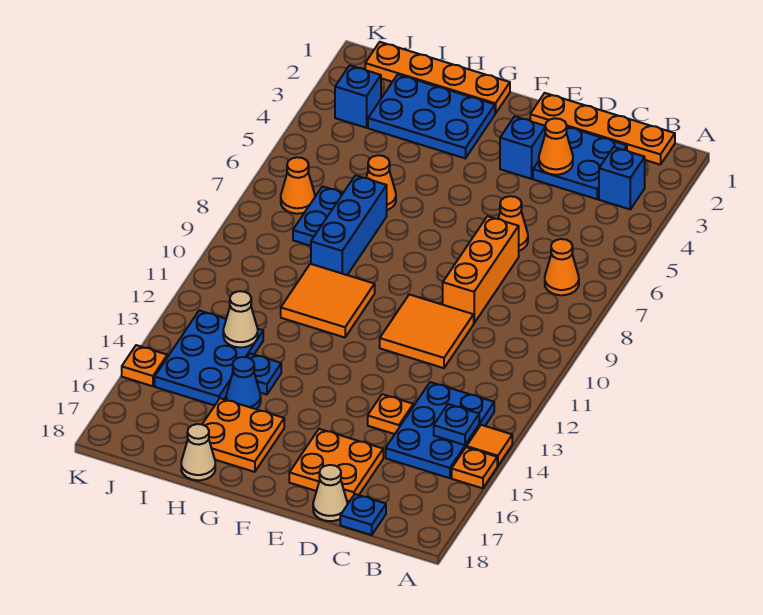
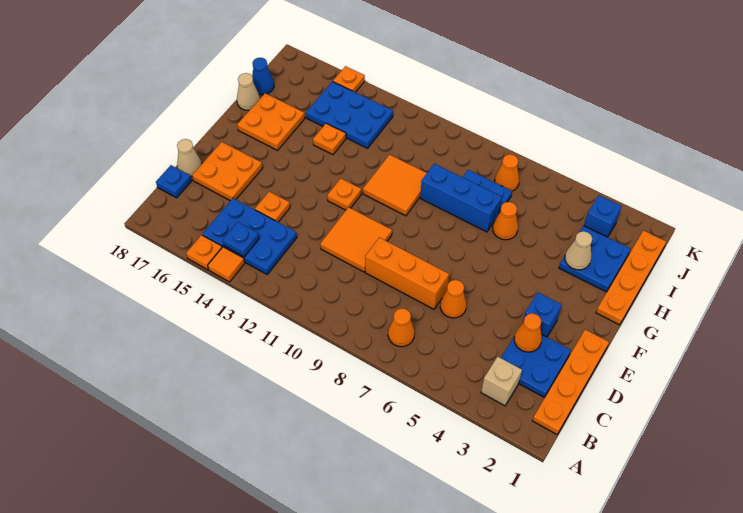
blue brick B3 level 1 -> tan brick B3 level 1
none -> orange plate F12 level 1
blue plate G2:I3 level 1 -> blue plate H2:I3 level 1
blue plate H14 level 1 -> orange plate H14 level 1
blue cone H15 level 1 -> blue cone I18 level 1
tan cone I13 level 2 -> tan cone H3 level 2

